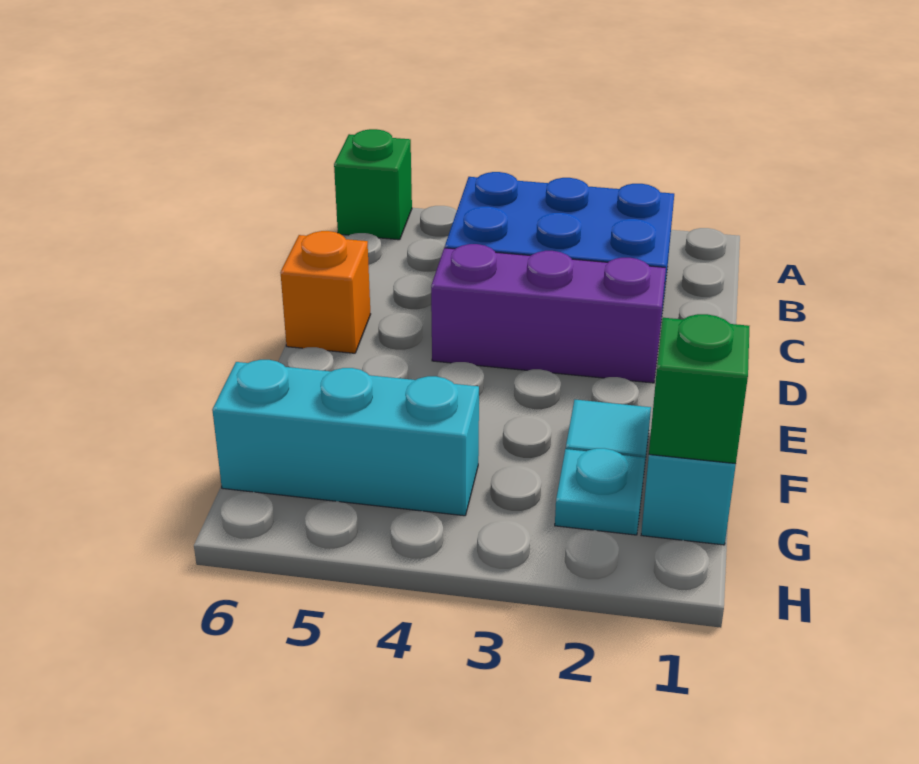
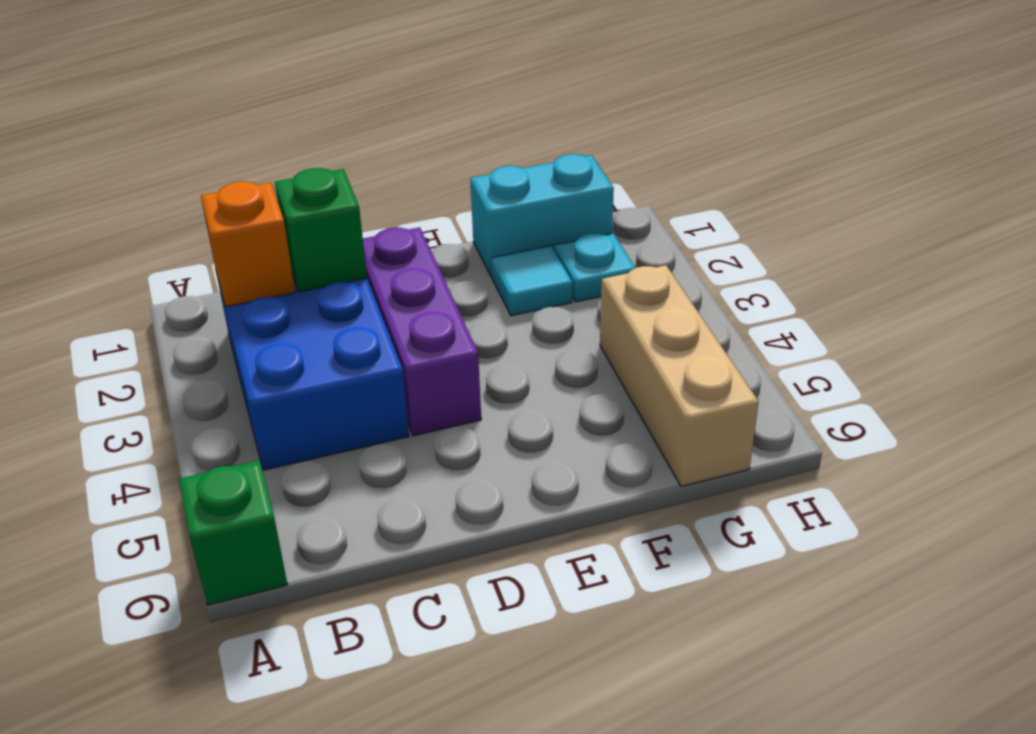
orange brick D6 level 1 -> orange brick B2 level 2
green brick G1 level 2 -> green brick C2 level 2
cyan brick G4:G6 level 1 -> tan brick G4:G6 level 1

